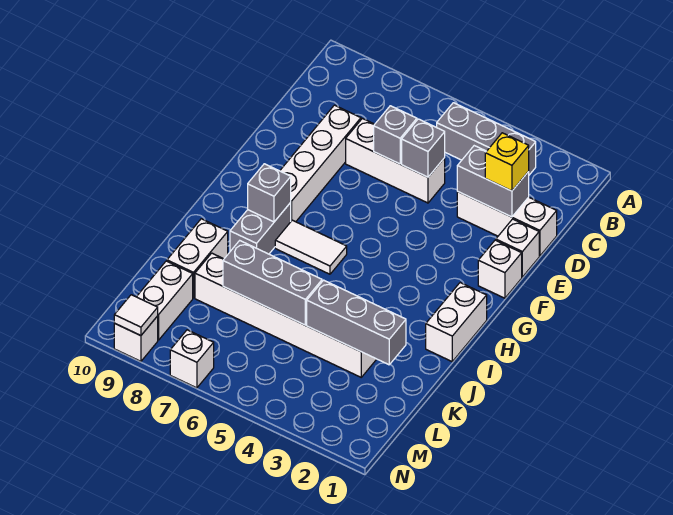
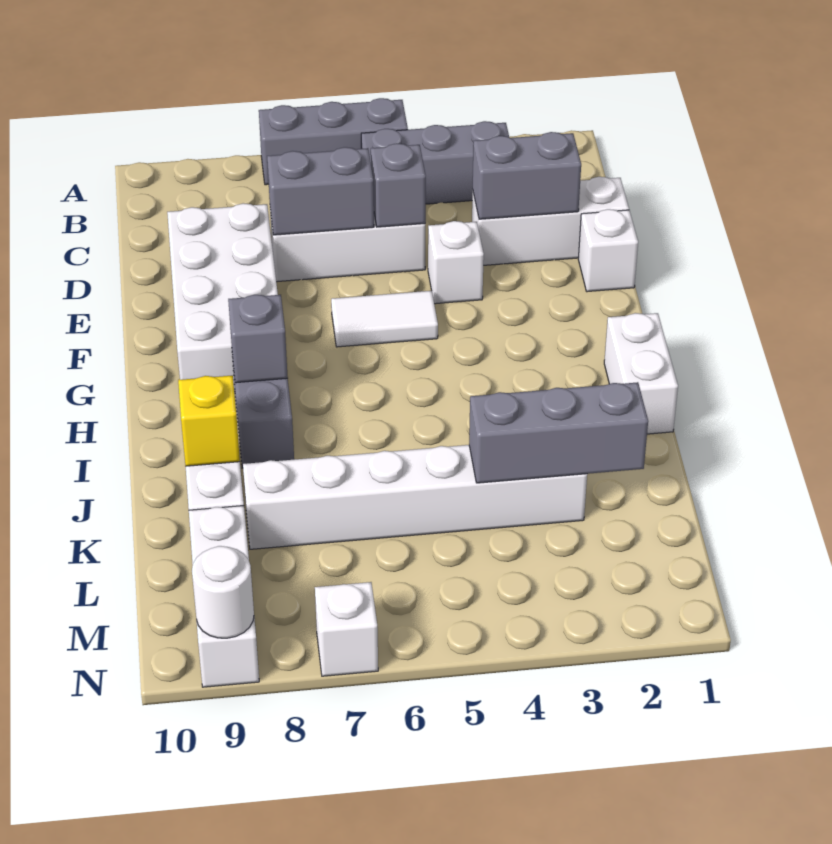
yellow brick D2 level 3 -> yellow brick J9 level 2
grey brick D6 level 2 -> grey brick D6:D7 level 2
white brick D8:G8 level 1 -> white brick D8:G9 level 1
white brick F1 level 1 -> white brick E4 level 1
white tile H6:H7 level 1 -> white tile F5:F6 level 1
grey brick K5:K7 level 2 -> grey brick A5:A7 level 1
white tile N9 level 2 -> white round brick N9 level 2

